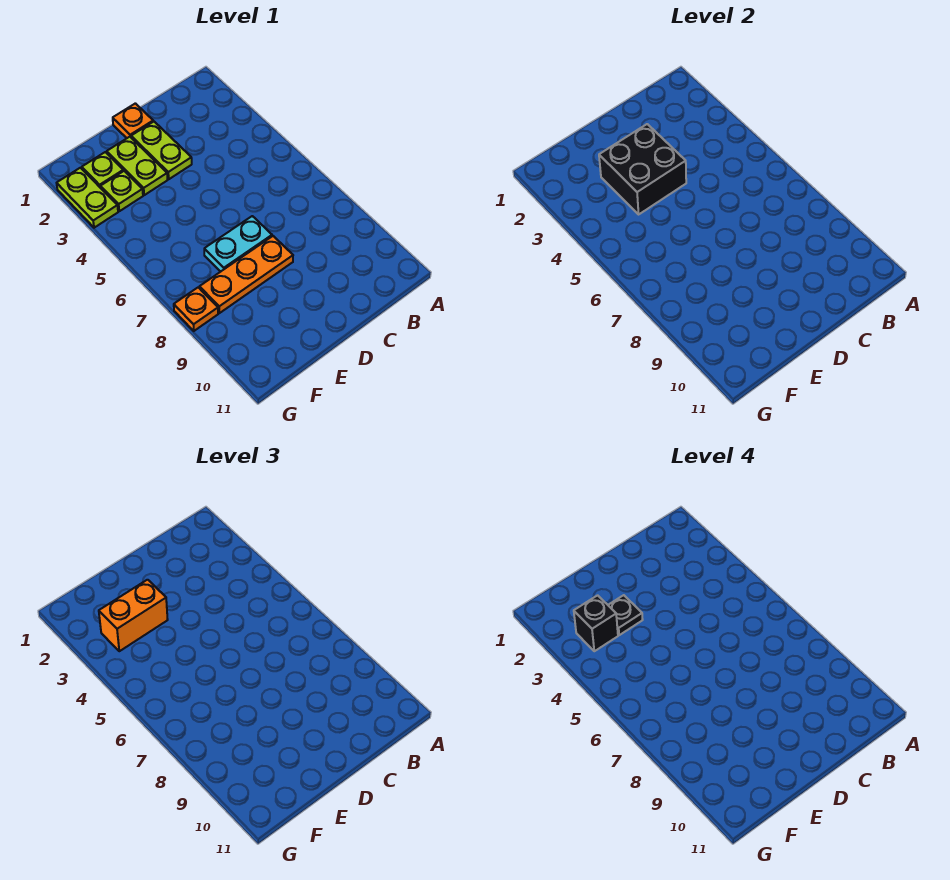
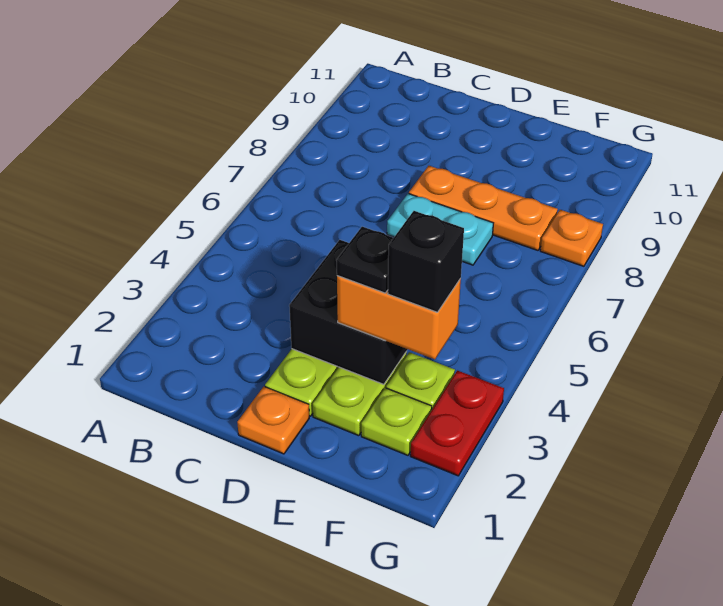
lime plate G2:G3 level 1 -> red plate G2:G3 level 1

